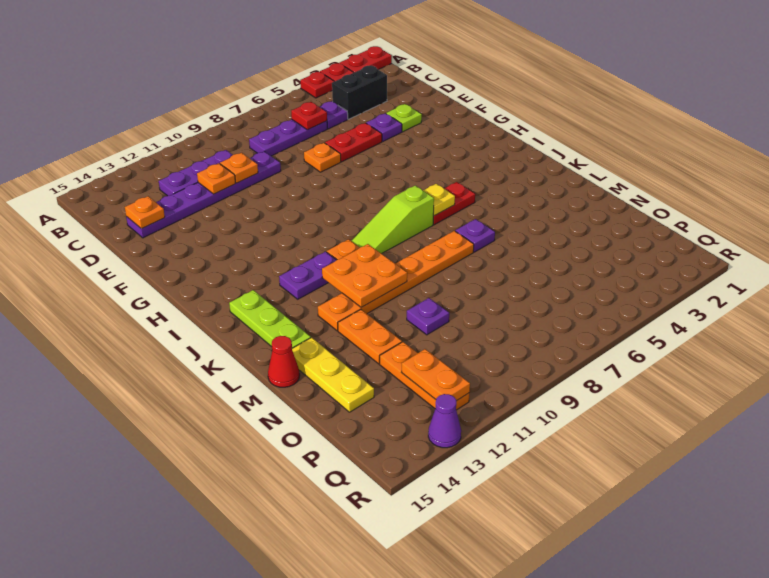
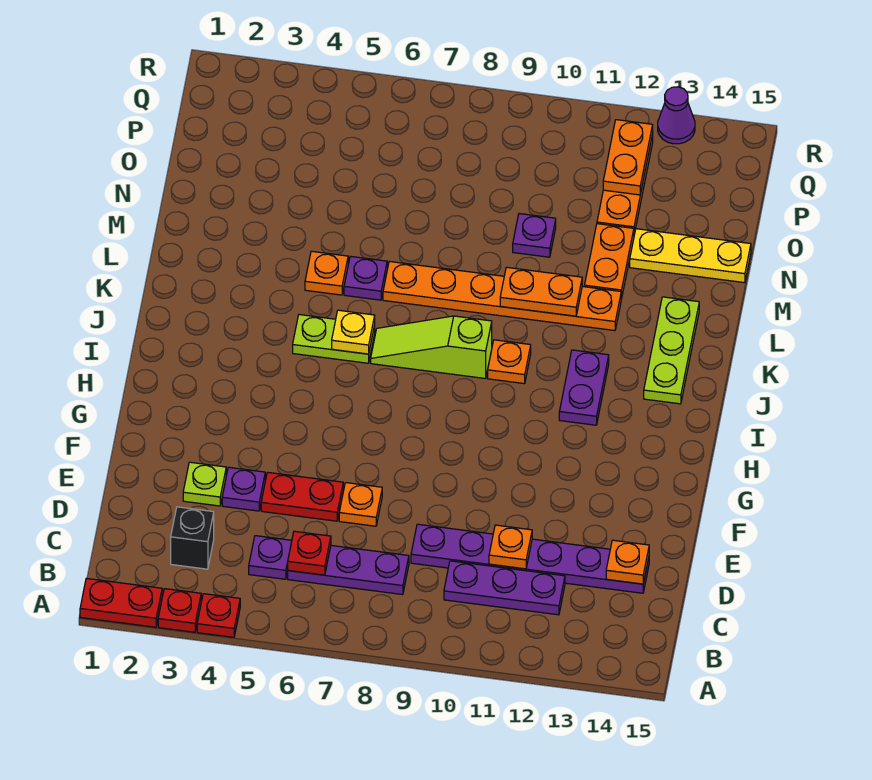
black brick C3:C4 level 1 -> black brick C3 level 1
orange plate D10 level 2 -> orange plate L5 level 1
red plate J5:J6 level 1 -> lime plate J5:J6 level 1
lime slope J7:J9 level 1 top 7 -> lime slope J7:J9 level 1 top 9
purple plate J11:J12 level 1 -> purple plate I12:J12 level 1
orange plate K10:L11 level 2 -> orange plate L10:L11 level 2
yellow plate M14:O14 level 1 -> yellow plate N13:N15 level 1
red cone M15 level 1 -> none

